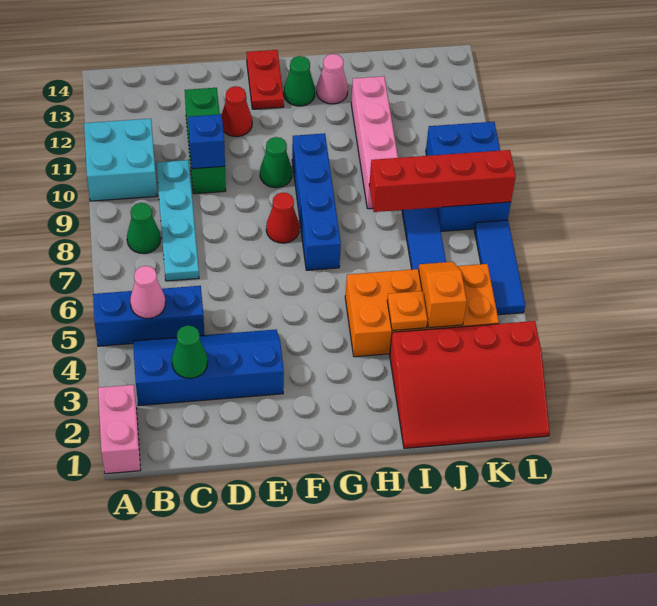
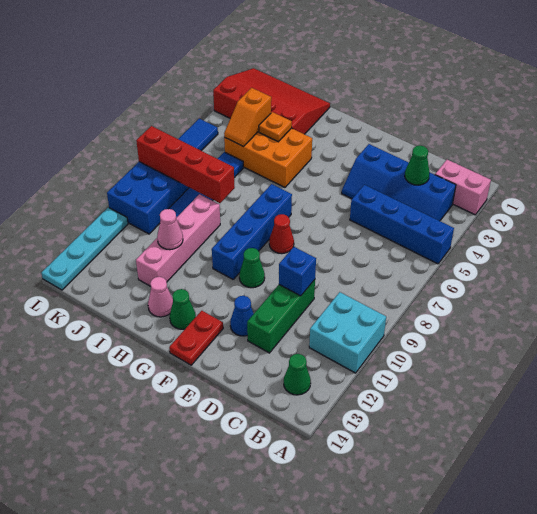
pink brick A1:A2 level 1 -> pink brick A2:B2 level 1
blue brick A5:C5 level 1 -> blue brick A5:D5 level 1
pink cone B5 level 2 -> pink cone I11 level 2
green cone B8 level 1 -> green cone B13 level 1
cyan plate C7:C10 level 1 -> cyan plate L11:L14 level 1
red cone E12 level 1 -> blue cone E12 level 1
orange brick H4:K5 level 1 -> orange brick H4:J5 level 1

